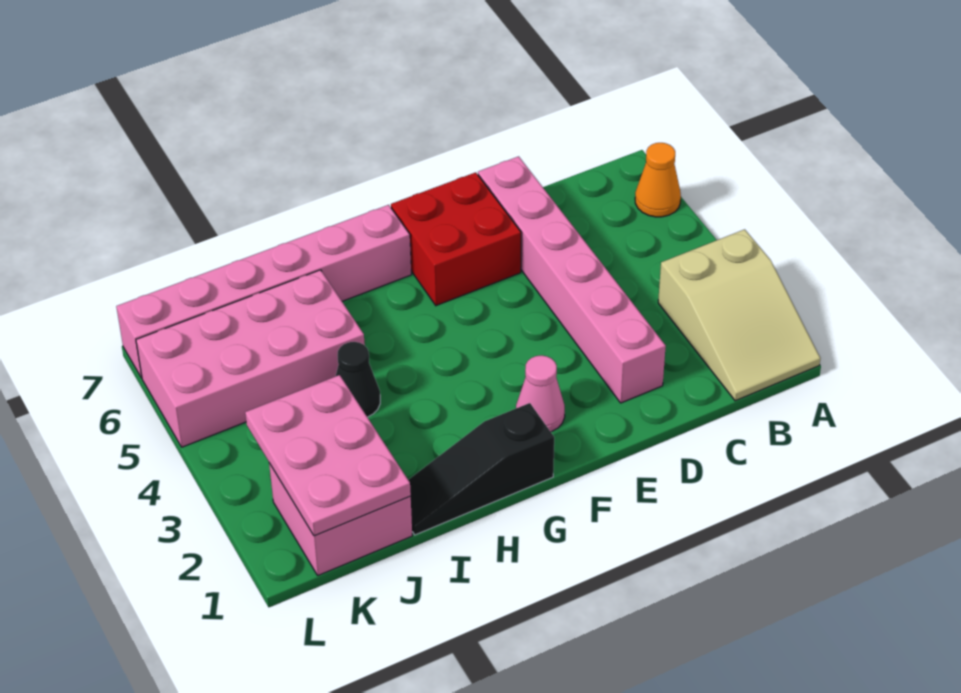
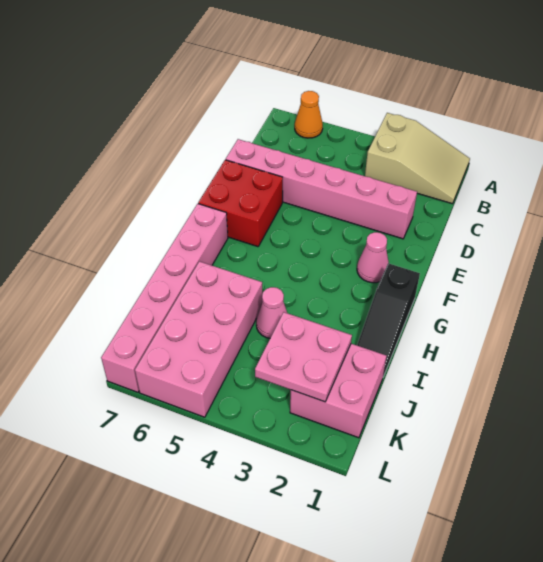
black cone I4 level 1 -> pink cone I4 level 1
pink plate J1:K3 level 2 -> pink plate J2:K3 level 2

